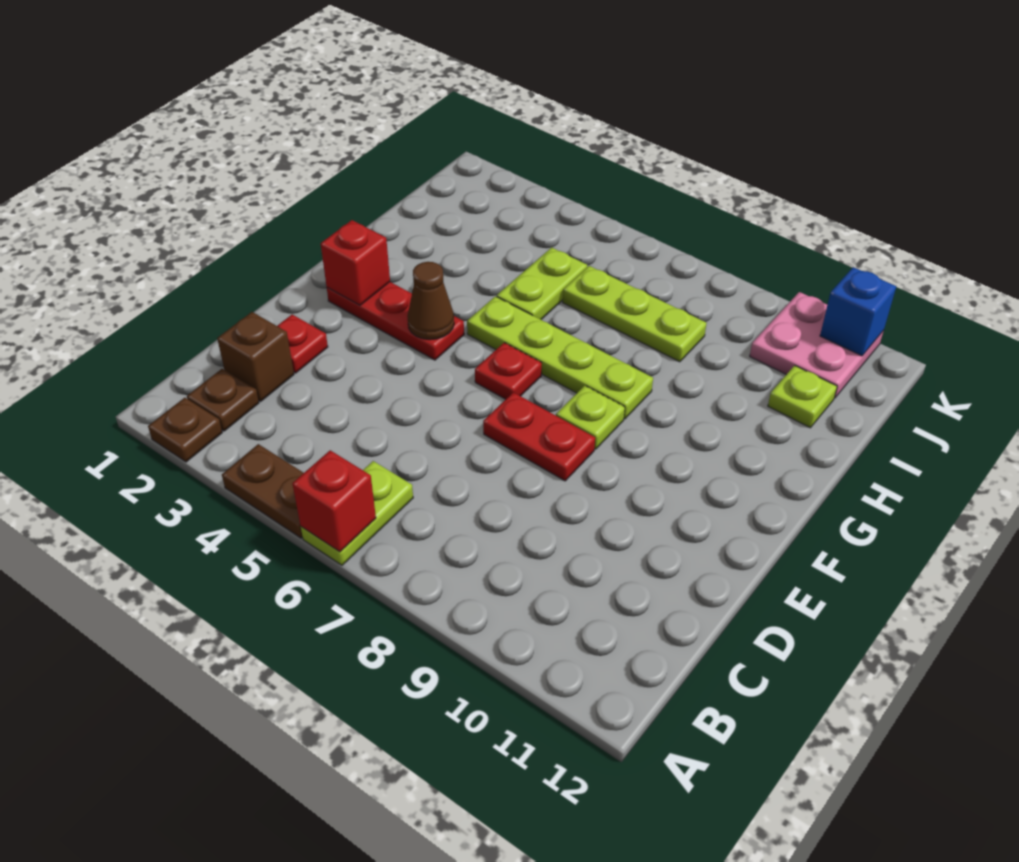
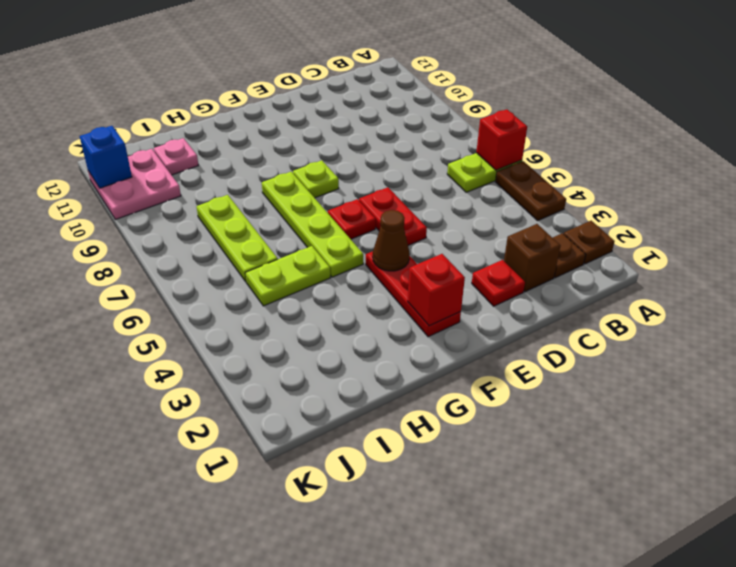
red plate E7:E8 level 1 -> red plate E5:E6 level 1
lime plate I11 level 1 -> pink plate I11 level 1

